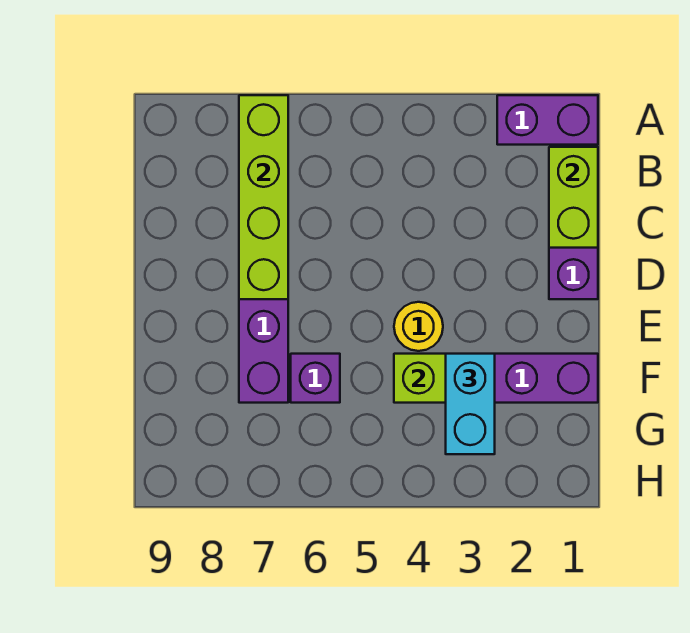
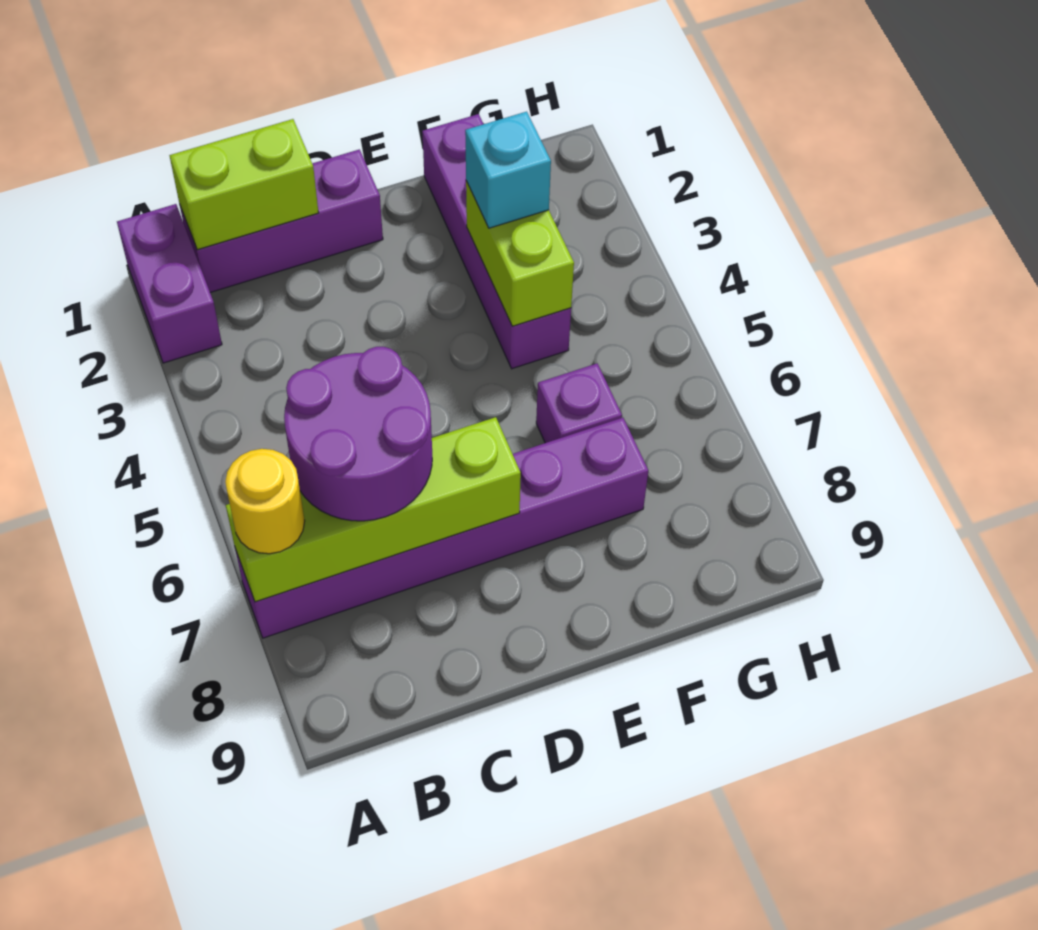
none -> purple round brick B6:C7 level 3
yellow round brick E4 level 1 -> yellow round brick A7 level 3
cyan brick F3:G3 level 3 -> cyan brick F3 level 3

